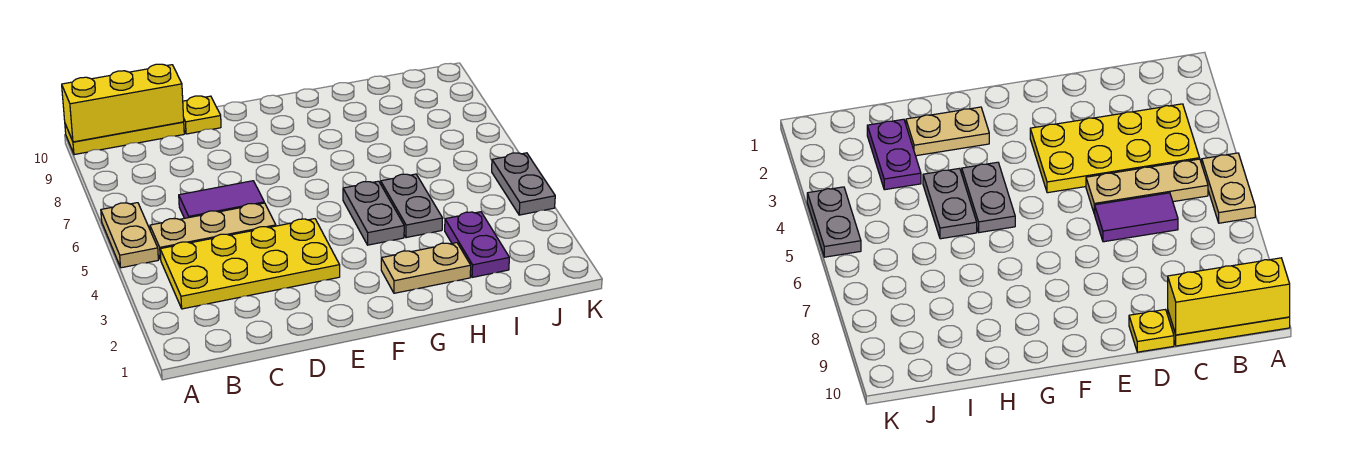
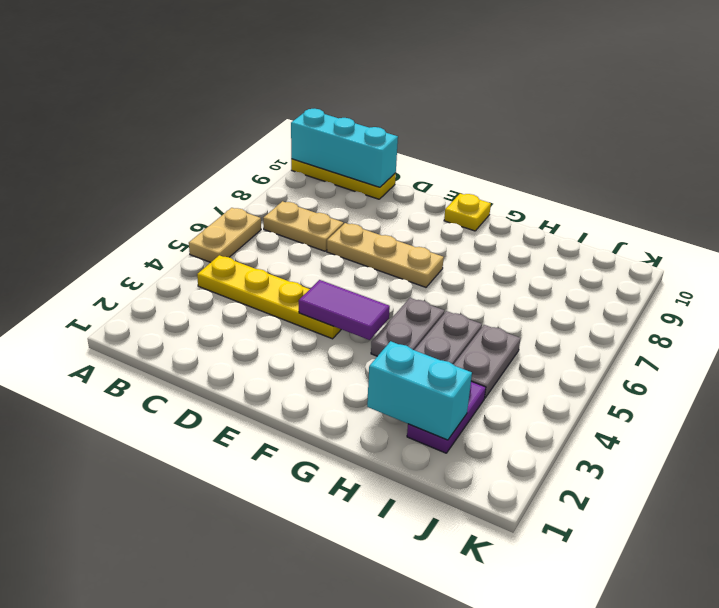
yellow brick A10:C10 level 2 -> cyan brick A10:C10 level 2
yellow plate B3:E4 level 1 -> yellow plate B4:E4 level 1
tan plate B5:D5 level 1 -> tan plate D7:F7 level 1
purple tile C6:D6 level 1 -> purple tile E4:F4 level 2
yellow plate D10 level 1 -> yellow plate F10 level 1
tan plate G2:H2 level 1 -> tan plate B7:C7 level 1
none -> cyan brick H2:I2 level 2
grey plate K4:K5 level 1 -> grey plate I4:I5 level 1

